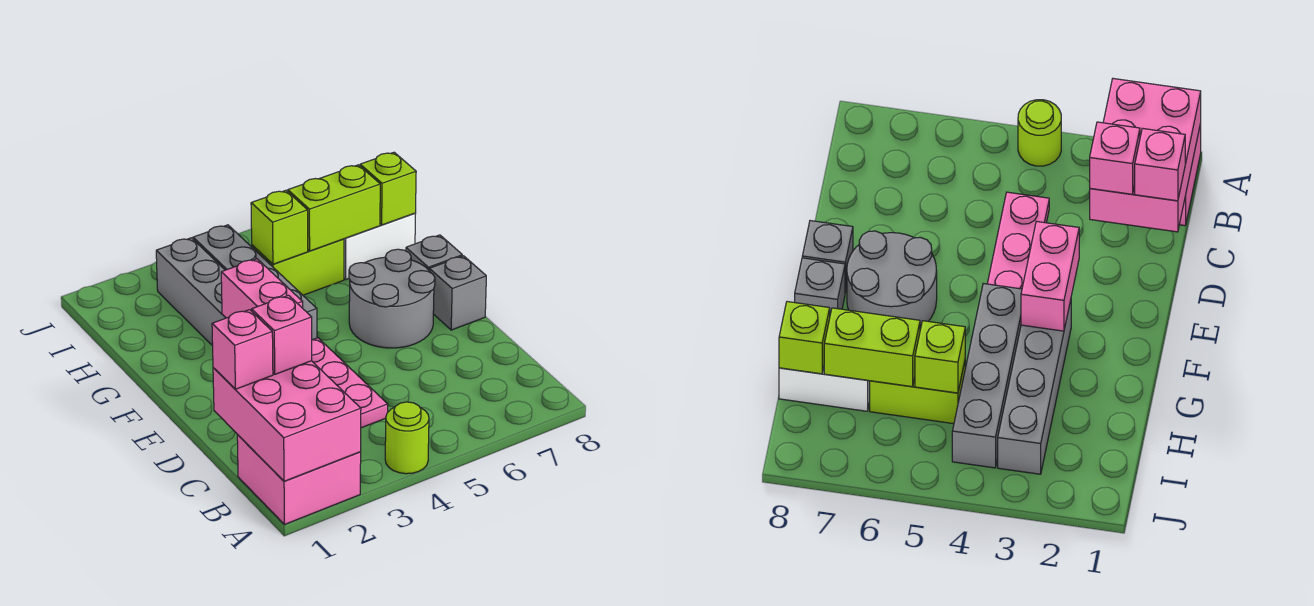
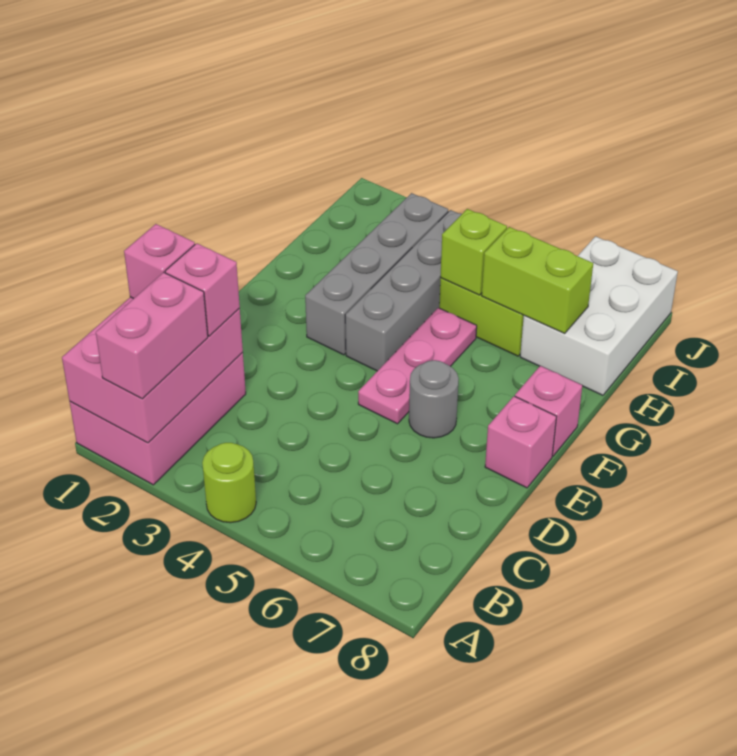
pink brick A1:B2 level 1 -> pink brick A1:C2 level 1
pink plate C4:E4 level 1 -> pink plate E5:G5 level 1
pink brick E3:F3 level 2 -> pink brick A2:B2 level 3
grey round brick E6:F7 level 1 -> grey round brick E6 level 1
grey brick E8 level 1 -> pink brick E8 level 1
grey brick F8 level 1 -> pink brick F8 level 1
white brick H7:H8 level 1 -> white brick H7:J8 level 1
lime brick H8 level 2 -> none

